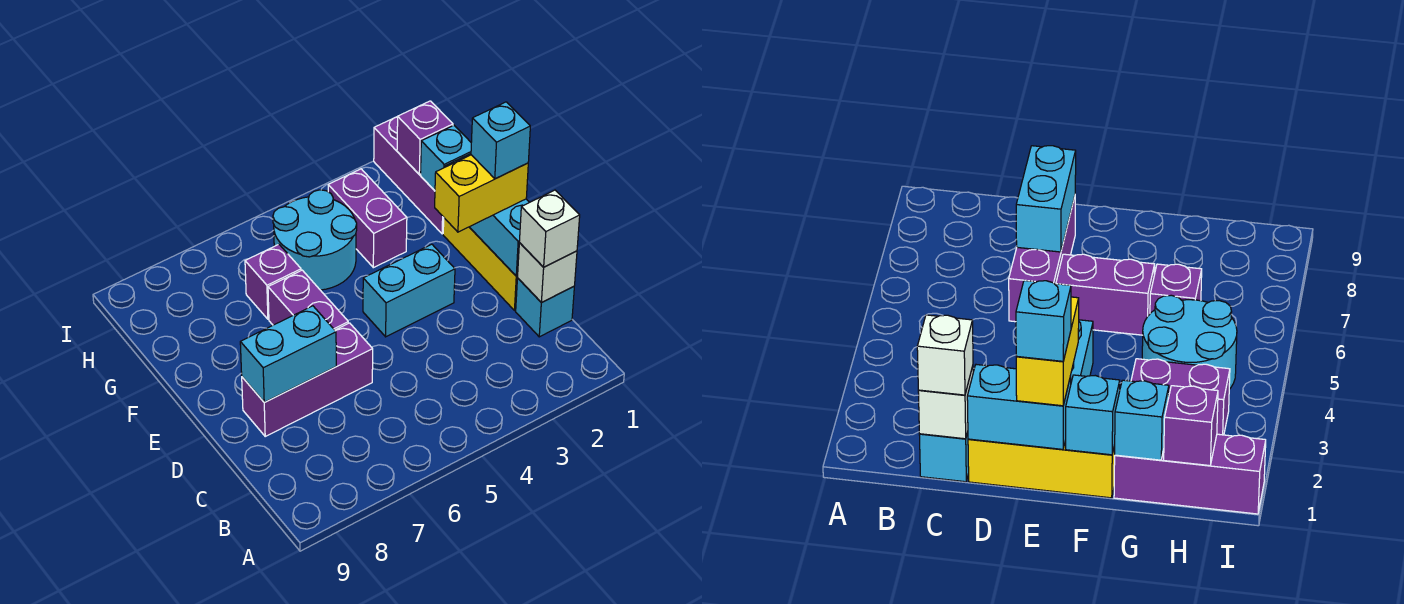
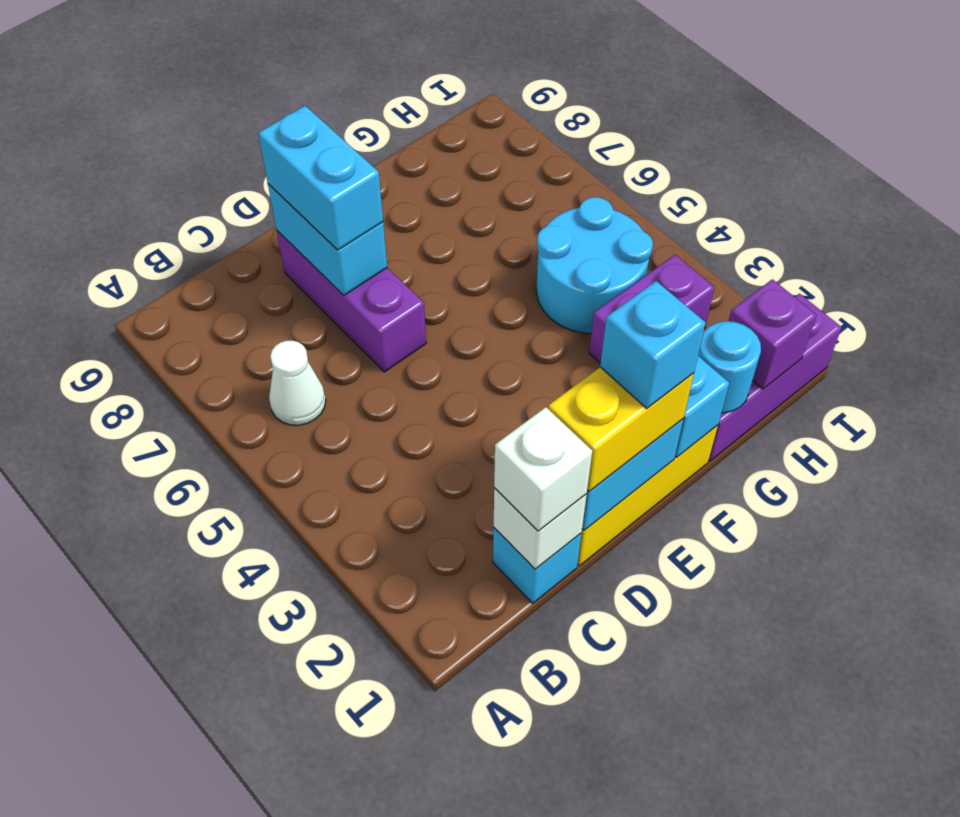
none -> white cone B6 level 1
yellow brick E1:E2 level 3 -> yellow brick D1:E1 level 3
cyan brick E3:E4 level 1 -> cyan brick D7:D8 level 3
purple brick E6:F6 level 1 -> none
cyan brick G1 level 2 -> cyan round brick G1 level 2
purple brick G6 level 1 -> none

